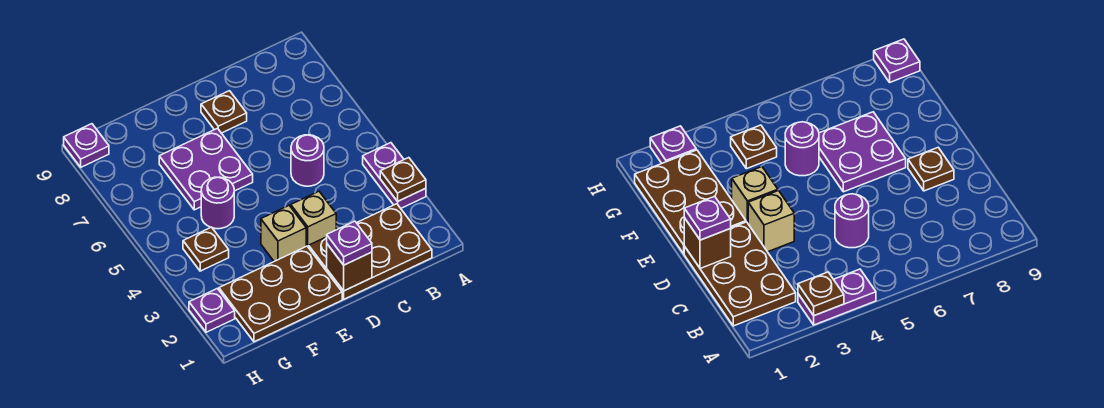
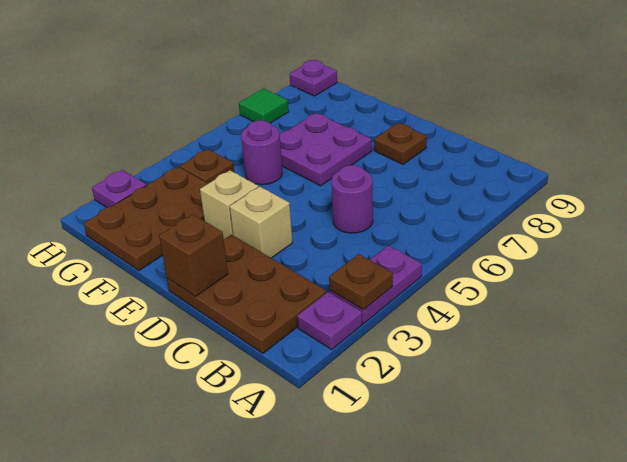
purple plate D1 level 3 -> purple plate A2 level 1
brown plate E1:G2 level 1 -> brown plate F1:G3 level 1
none -> green tile H7 level 1

